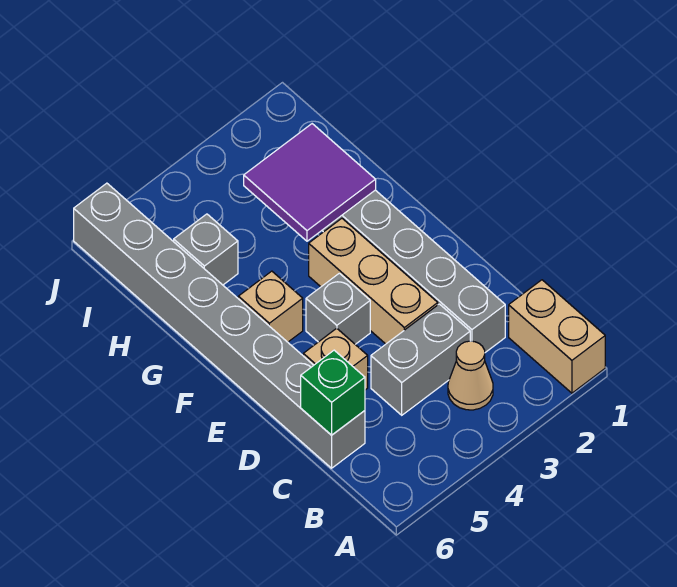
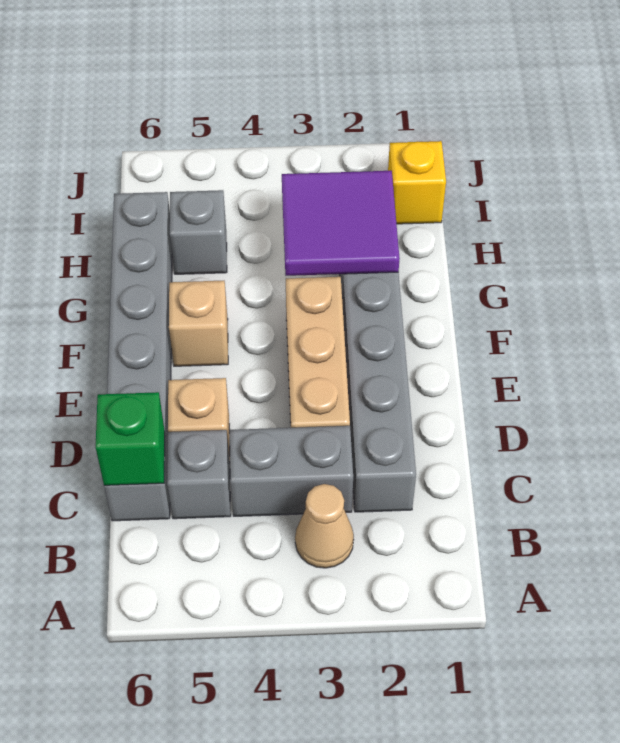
tan brick A1:B1 level 1 -> none
grey brick C6:J6 level 1 -> grey brick C6:H6 level 1
grey brick E4 level 1 -> grey brick C5 level 1
none -> yellow brick I1 level 1

